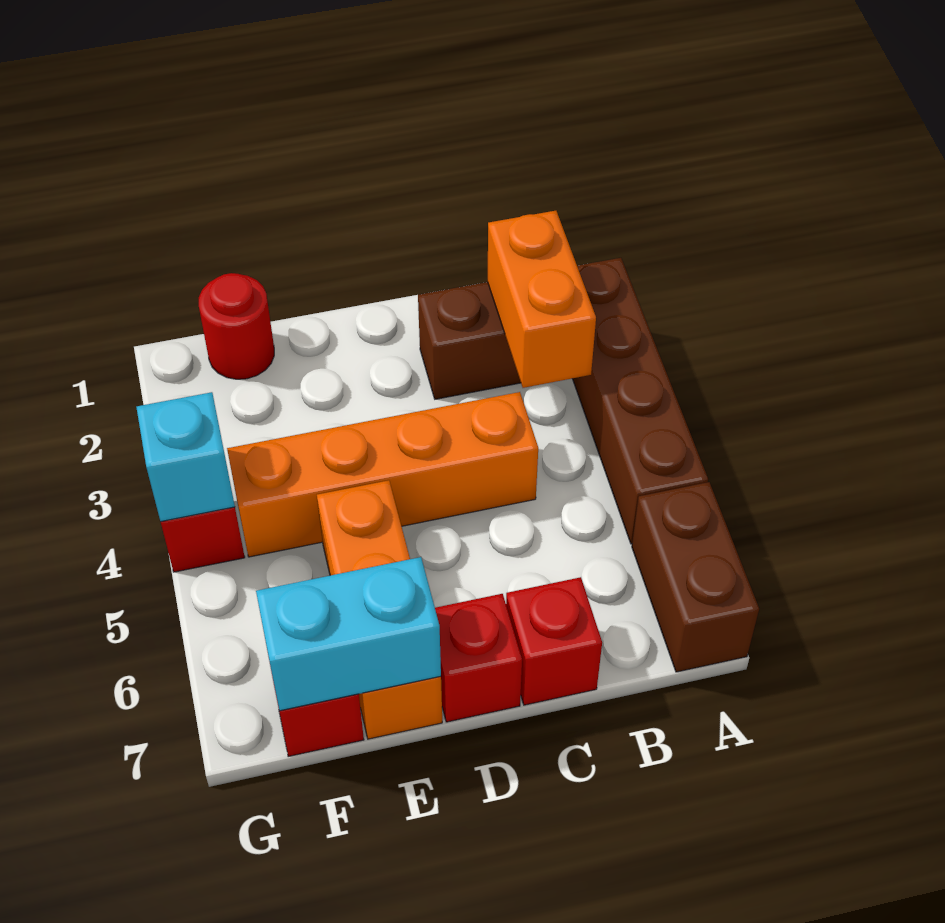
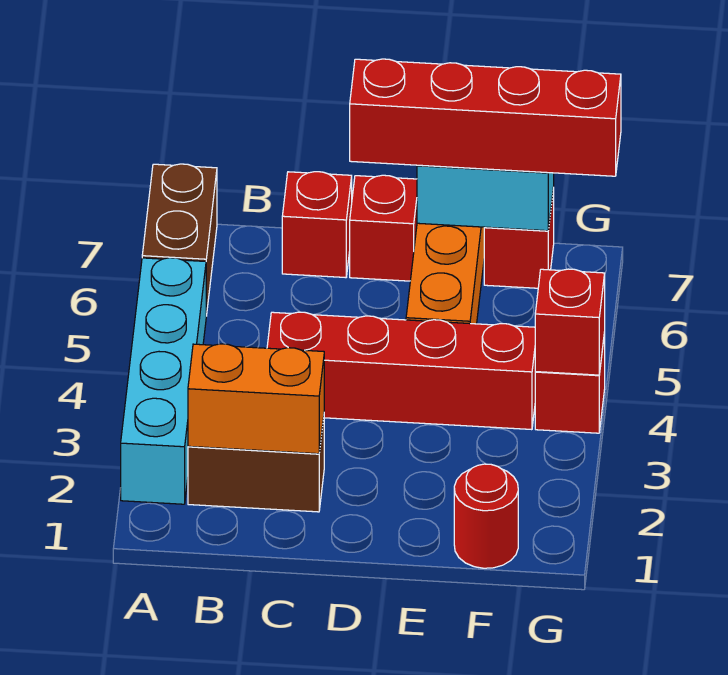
brown brick A2:A5 level 1 -> cyan brick A2:A5 level 1
orange brick B2:B3 level 2 -> orange brick B2:C2 level 2
orange brick C4:F4 level 1 -> red brick C4:F4 level 1
none -> red brick D7:G7 level 3
cyan brick G4 level 2 -> red brick G4 level 2

